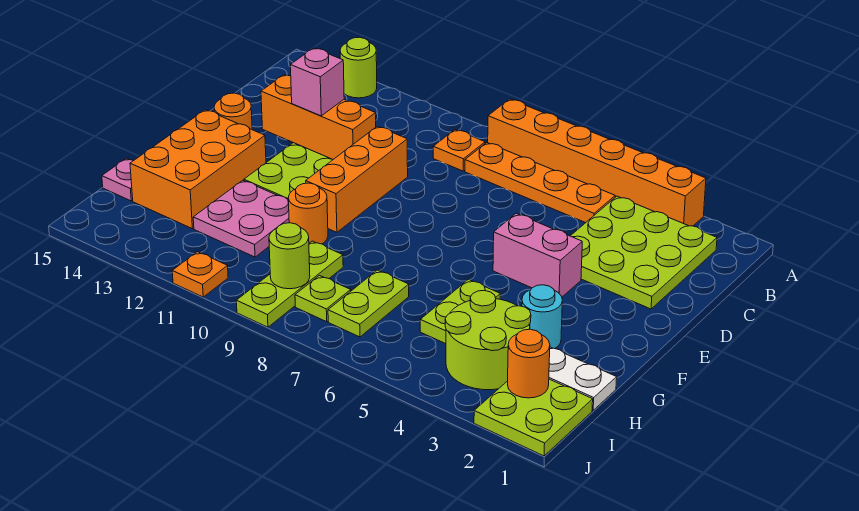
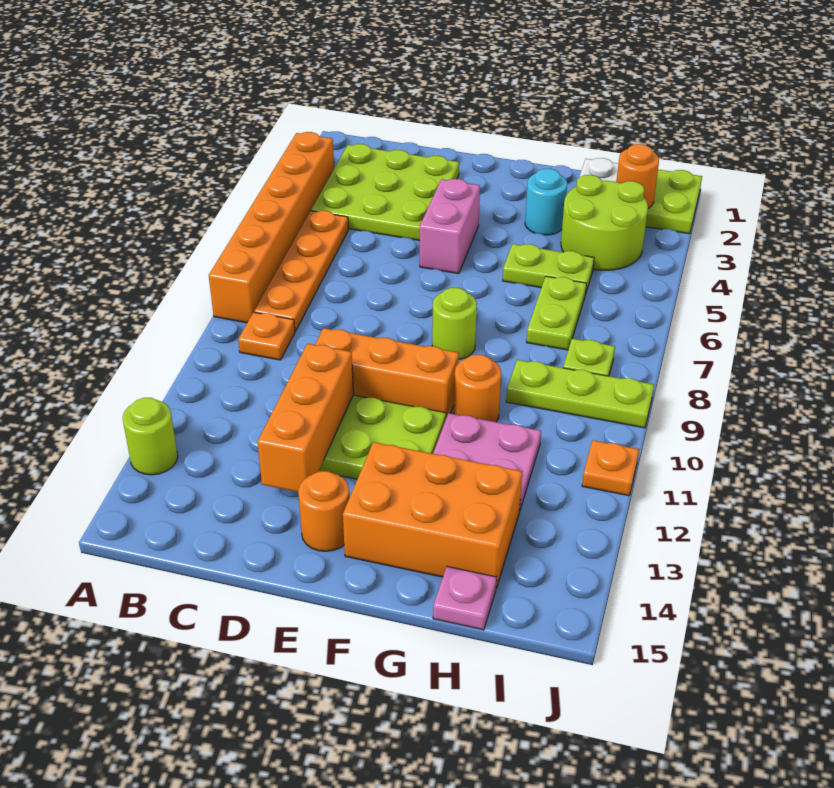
pink brick D12 level 3 -> none
lime plate H7:I7 level 1 -> lime plate H6:H7 level 1
lime round brick I9 level 2 -> lime round brick F8 level 1

